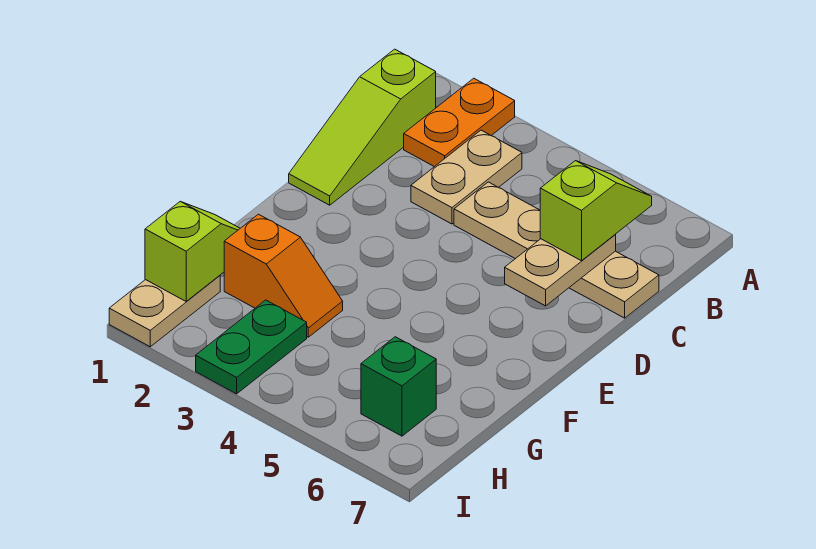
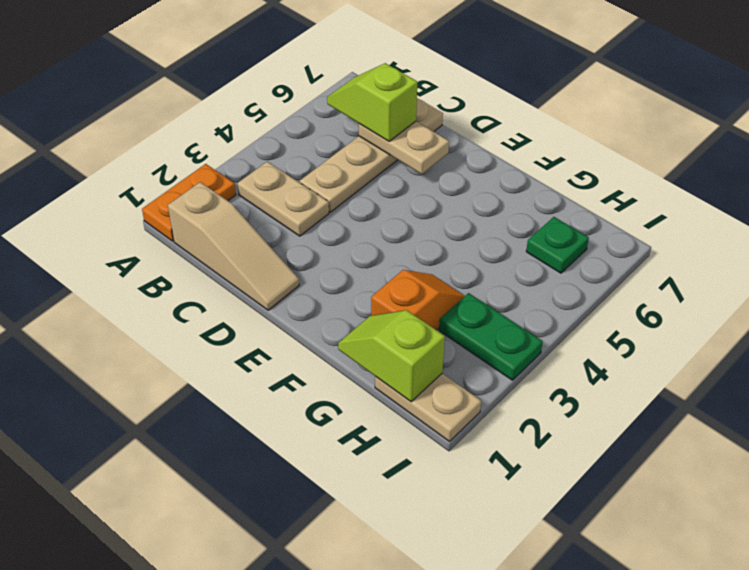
orange plate A2:B2 level 1 -> orange plate A1:A2 level 1
lime slope B1:D1 level 1 top B -> tan slope B1:D1 level 1 top B
green brick H6 level 1 -> green plate H6 level 1

